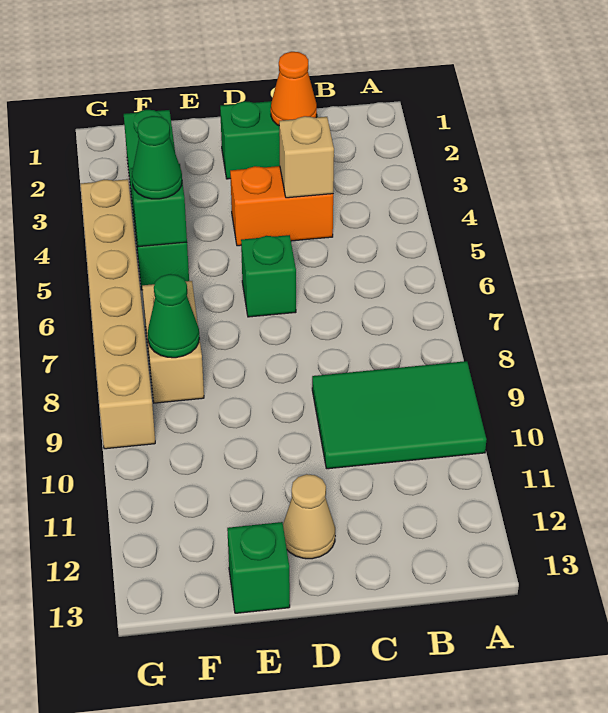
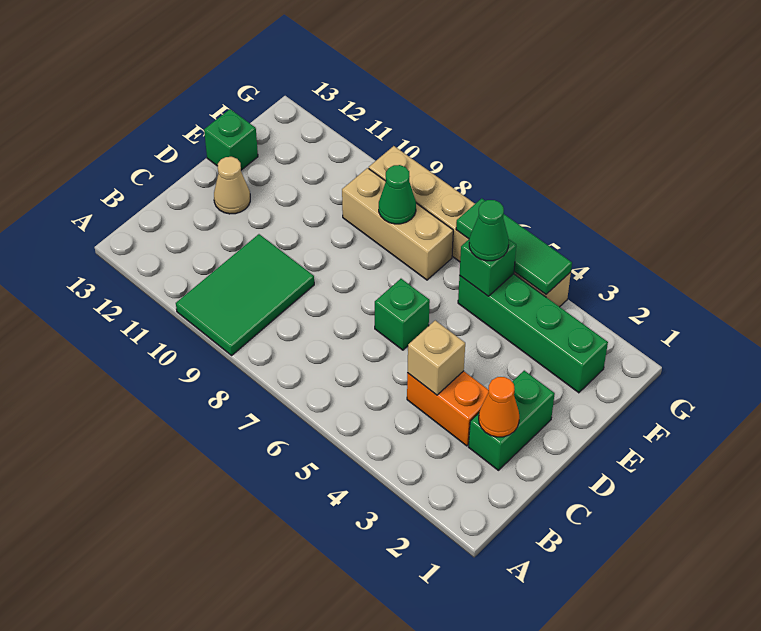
orange brick C4:D4 level 1 -> orange brick C3:C4 level 1
tan brick F7:F8 level 1 -> tan brick F7:F9 level 1
none -> green tile G4:G6 level 2

